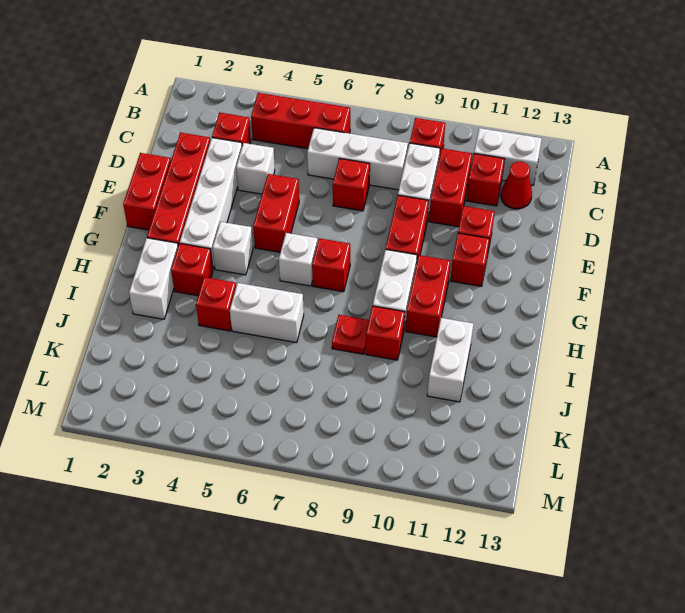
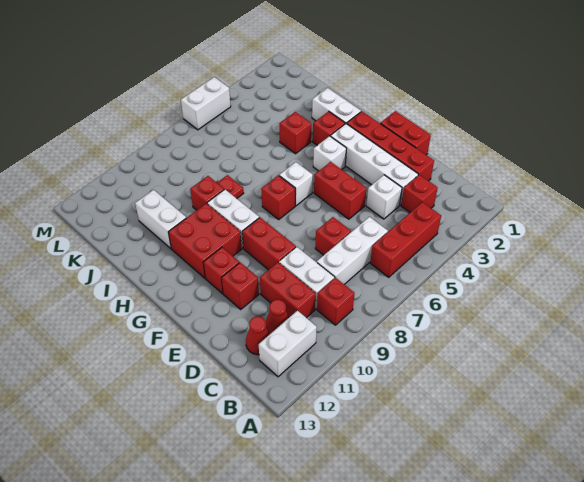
red brick C11 level 1 -> red cone C11 level 1
red brick G10:H10 level 1 -> red brick G10:H11 level 1
white brick I5:I6 level 1 -> white brick M5:M6 level 1

